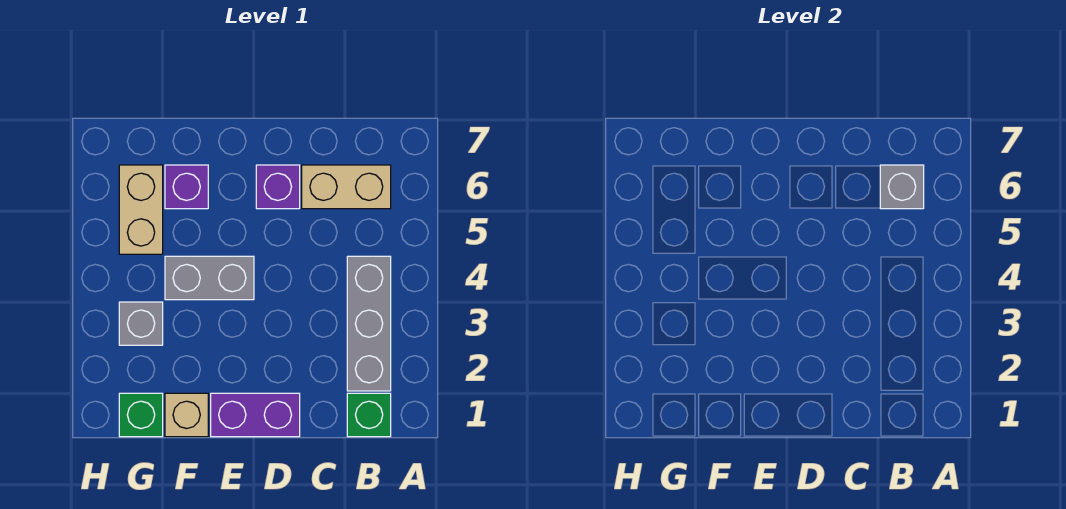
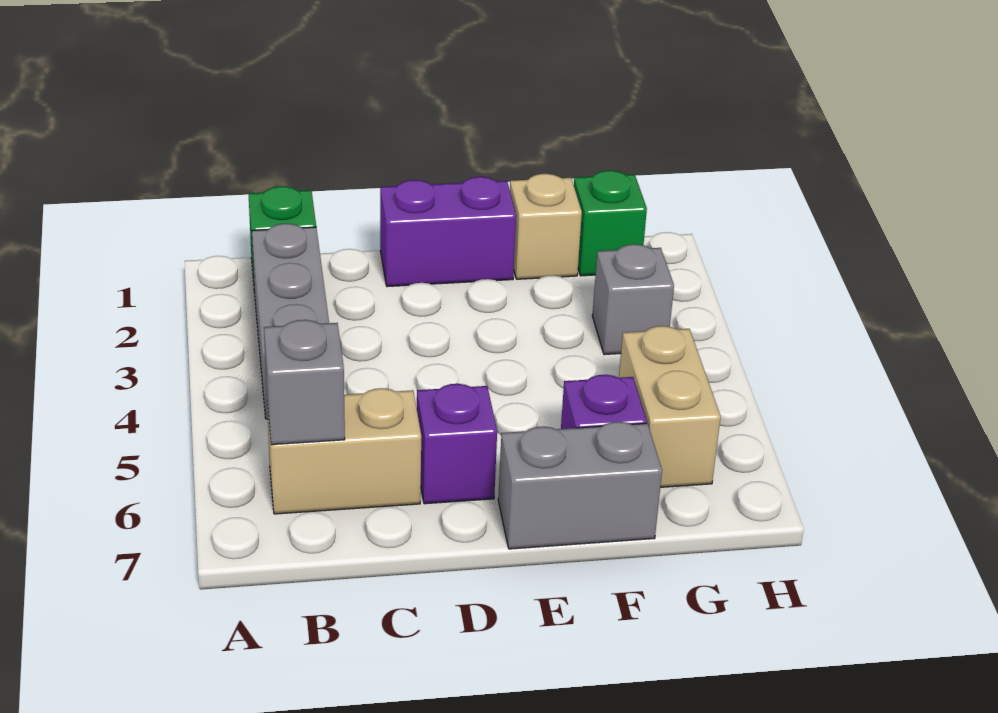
grey brick E4:F4 level 1 -> grey brick E7:F7 level 1

